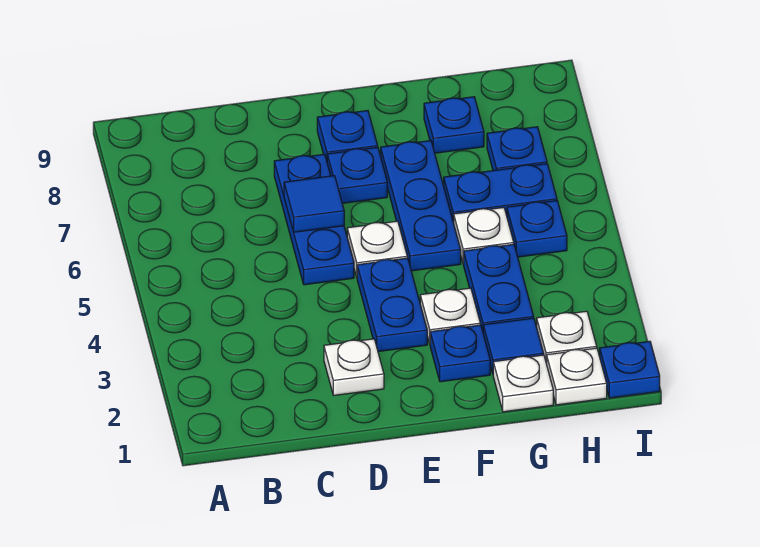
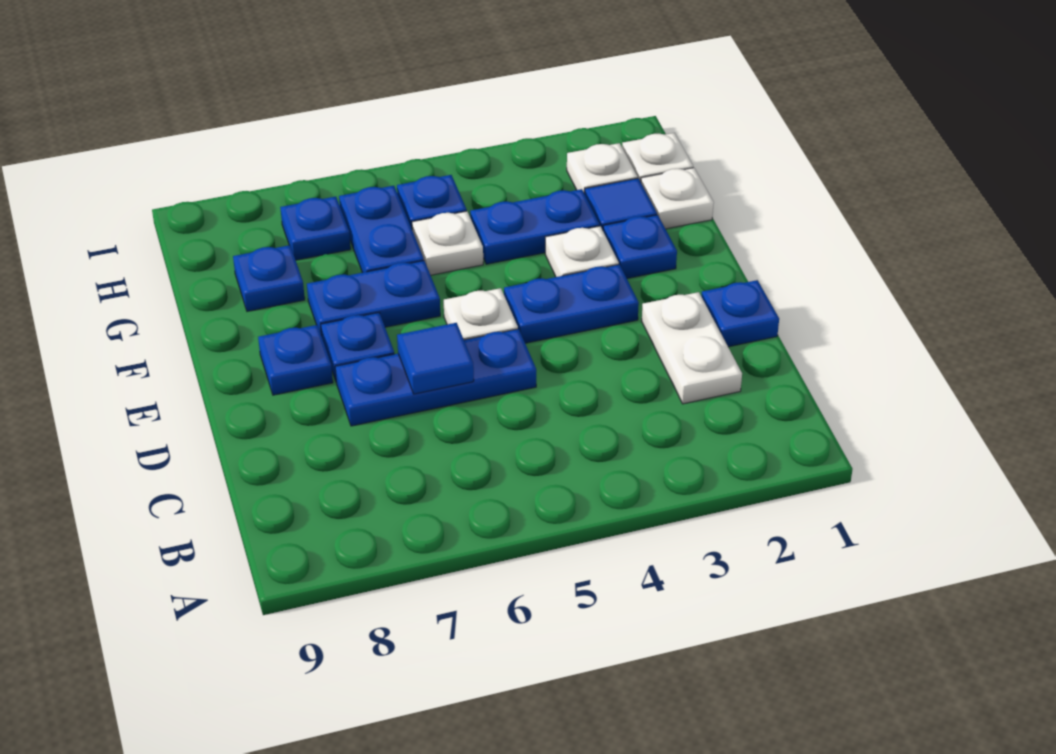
white plate D2 level 1 -> white plate C2:D2 level 1
blue plate F5:F7 level 1 -> blue plate F6:F7 level 1
blue plate I1 level 1 -> blue plate D1 level 1

